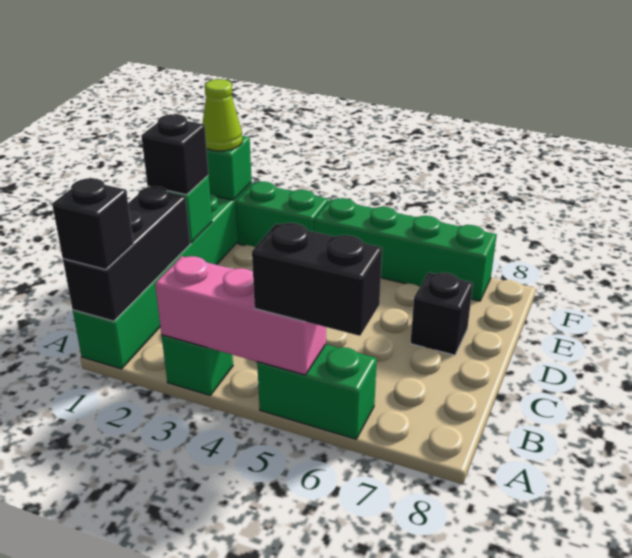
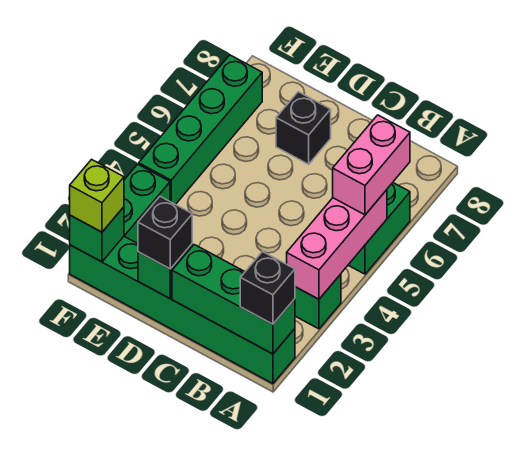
black brick A1:C1 level 2 -> green brick A1:C1 level 2
black brick A5:A6 level 3 -> pink brick A5:A6 level 3
lime cone F1 level 3 -> lime brick F1 level 3

